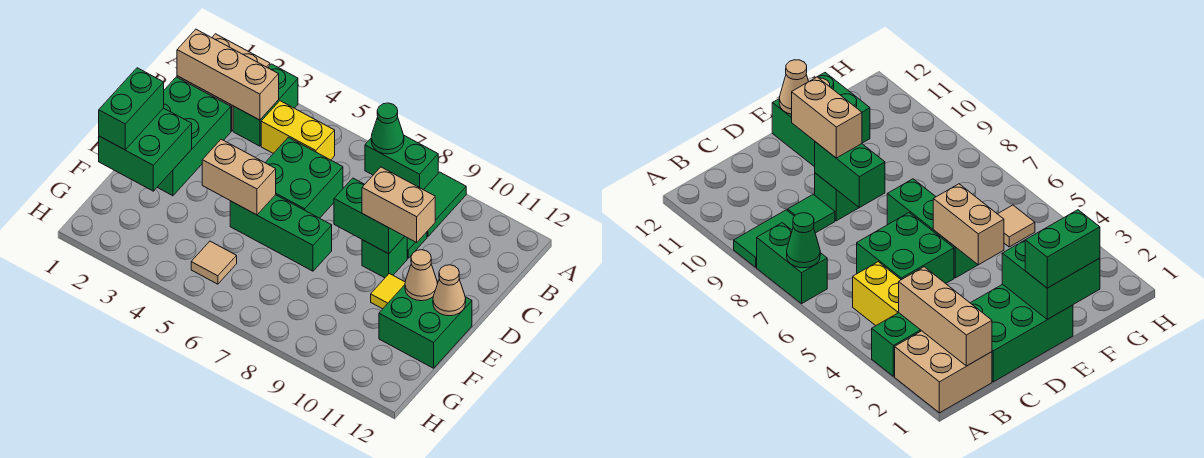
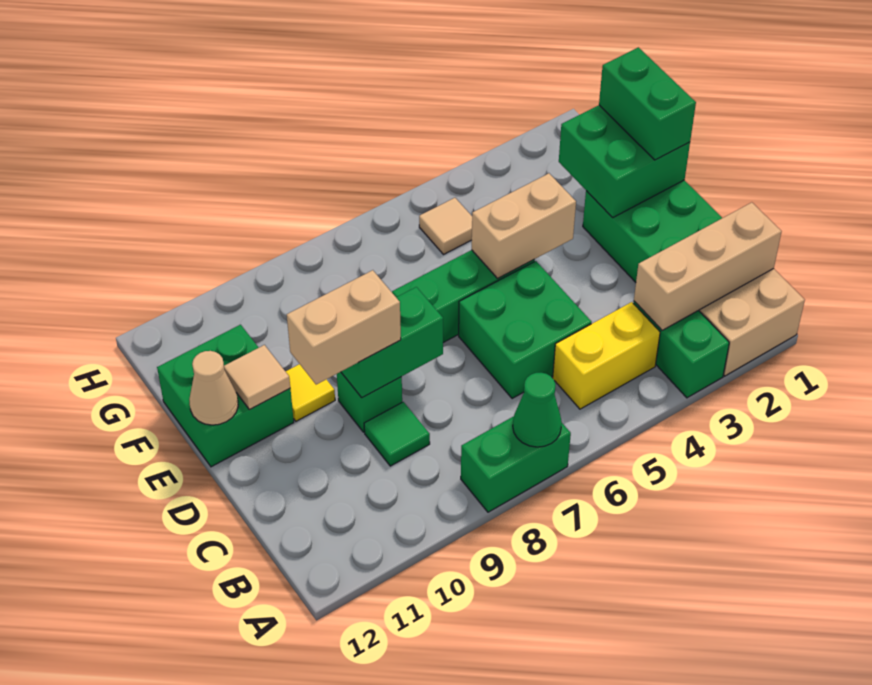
green tile A9:B9 level 1 -> none
tan cone E11 level 2 -> tan tile E11 level 2

